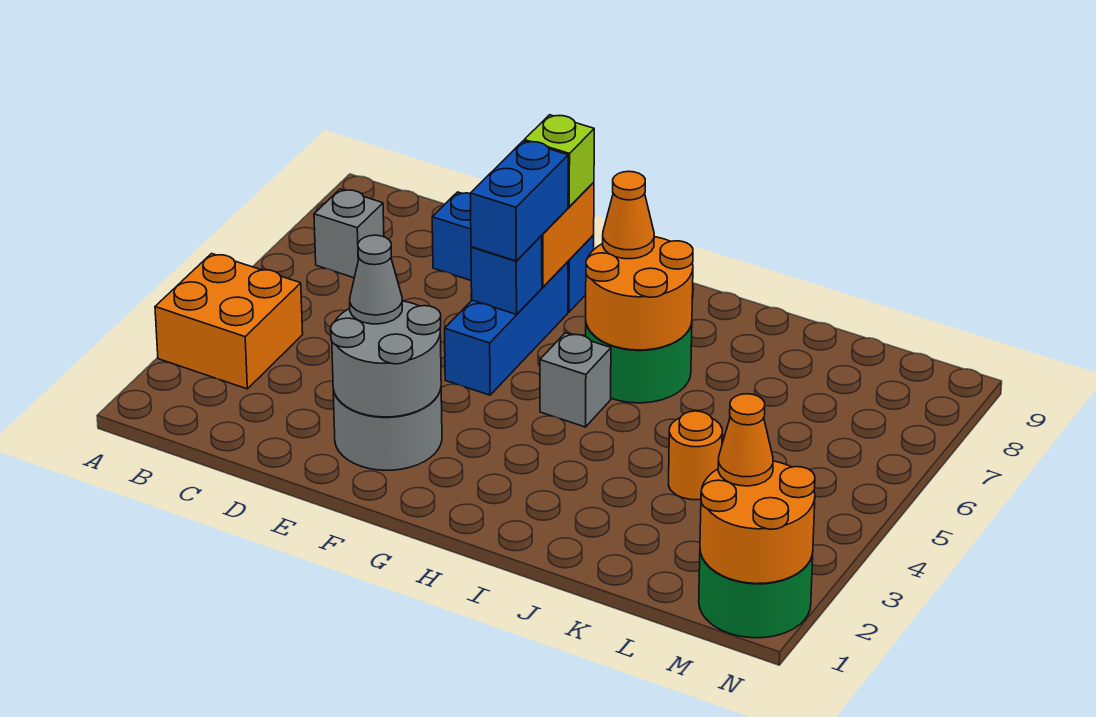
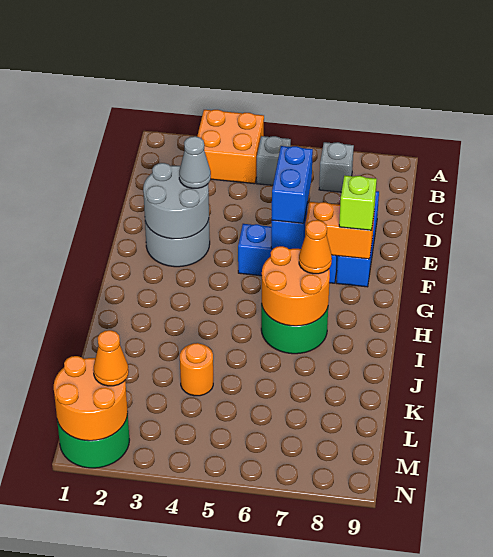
blue brick F6:F7 level 3 -> blue brick E6:F6 level 3
grey brick H5 level 1 -> grey brick B5 level 1

